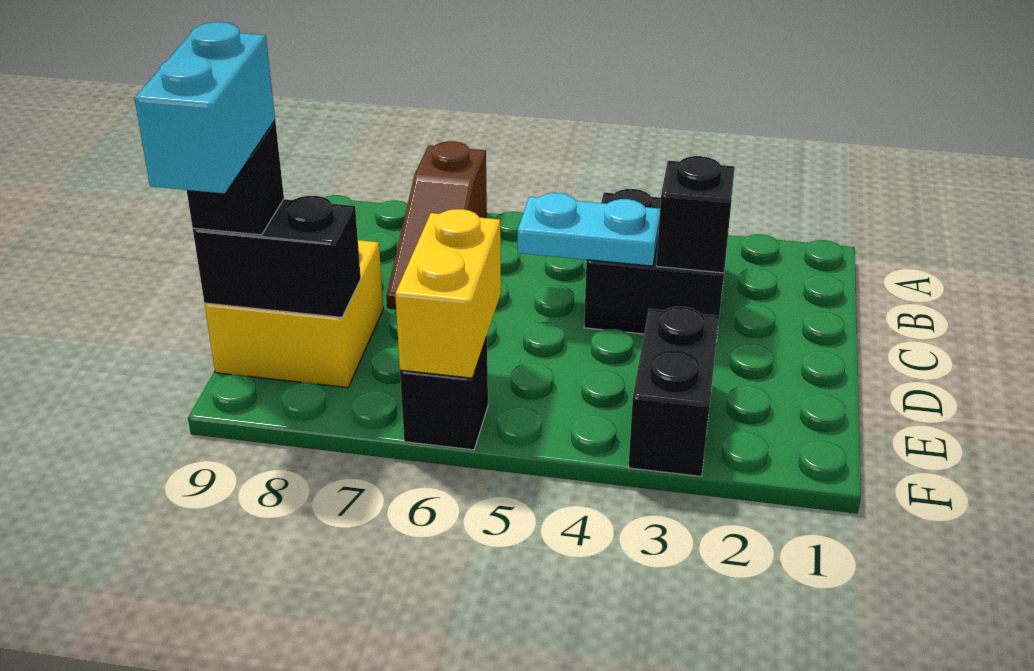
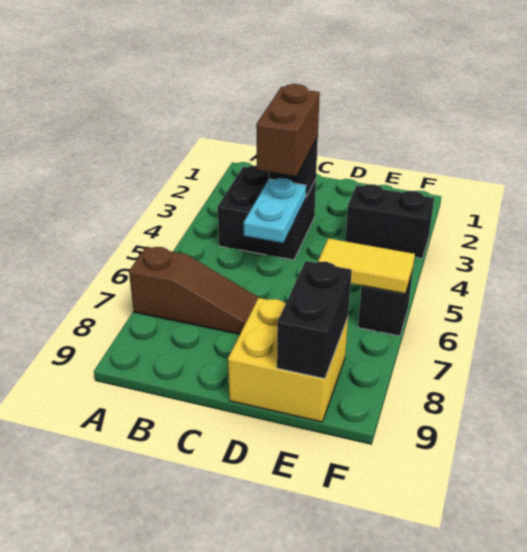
none -> brown brick C3:C4 level 3
yellow brick E6:F6 level 2 -> yellow tile E6:F6 level 2
black brick E9 level 3 -> none
cyan brick E9:F9 level 4 -> none

